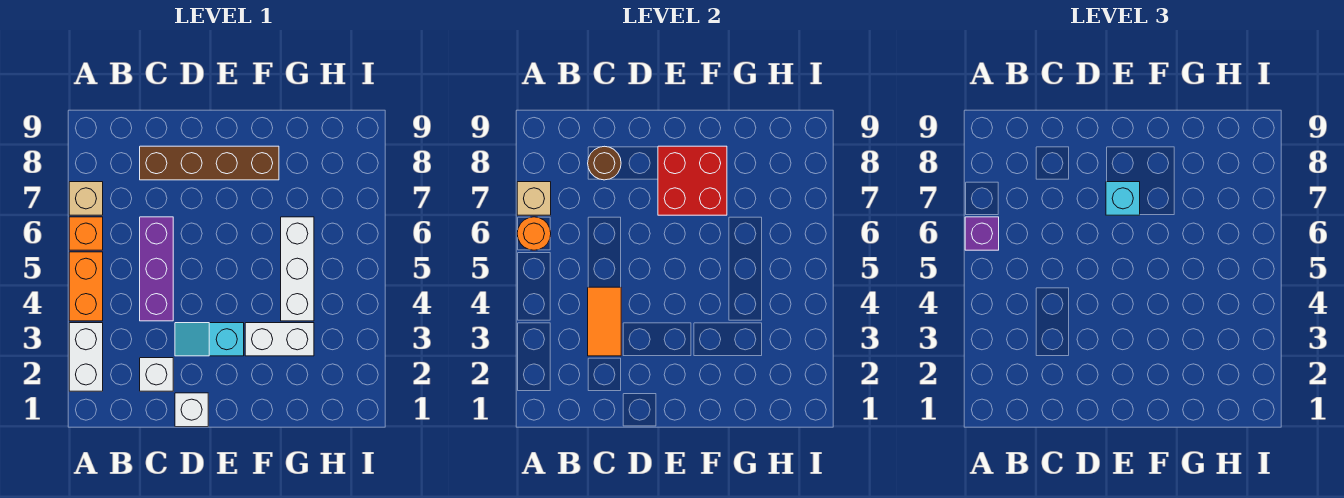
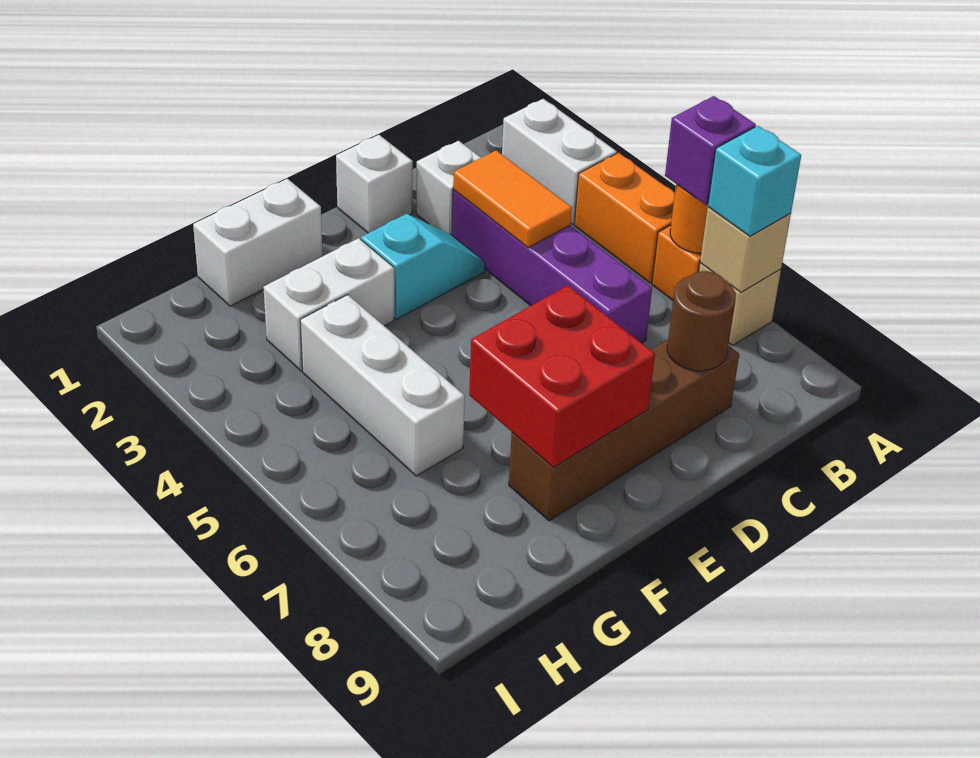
purple brick C4:C6 level 1 -> purple brick C3:C6 level 1
cyan brick E7 level 3 -> cyan brick A7 level 3
none -> white brick F1:G1 level 1

